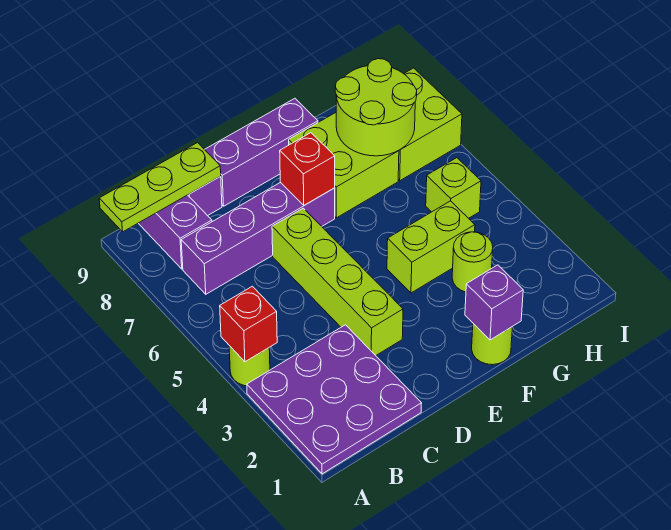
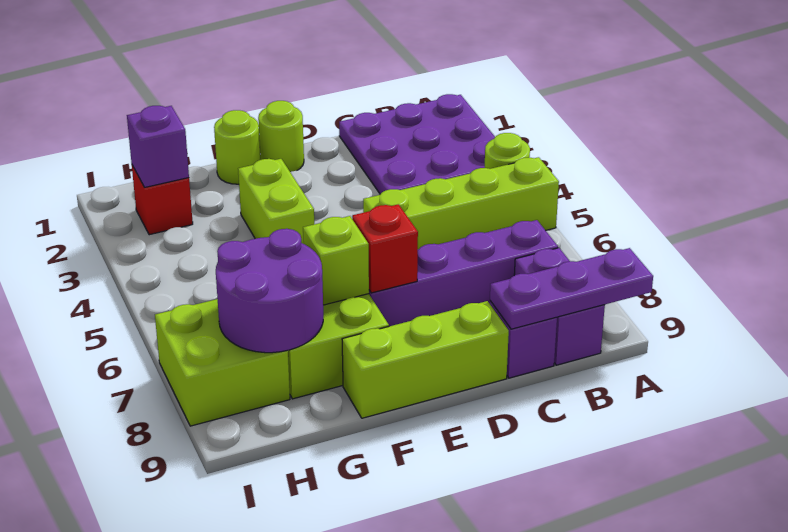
red brick A4 level 2 -> red brick H2 level 1
lime plate A9:C9 level 2 -> purple plate A9:C9 level 2
lime brick D3:D6 level 1 -> lime brick A5:D5 level 1
purple brick D9:F9 level 1 -> lime brick D9:F9 level 1
purple brick F1 level 2 -> purple brick H2 level 2
lime brick F4:G4 level 1 -> lime brick F3:F4 level 1
lime round brick G3 level 1 -> lime round brick E1 level 1
lime round brick G7:H8 level 2 -> purple round brick G7:H8 level 2
lime brick H5 level 1 -> lime brick F7 level 2

